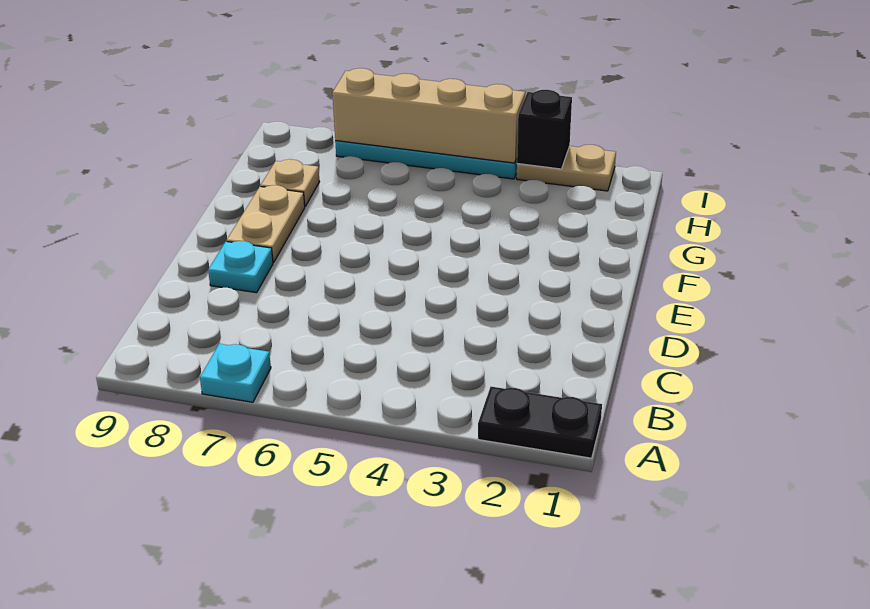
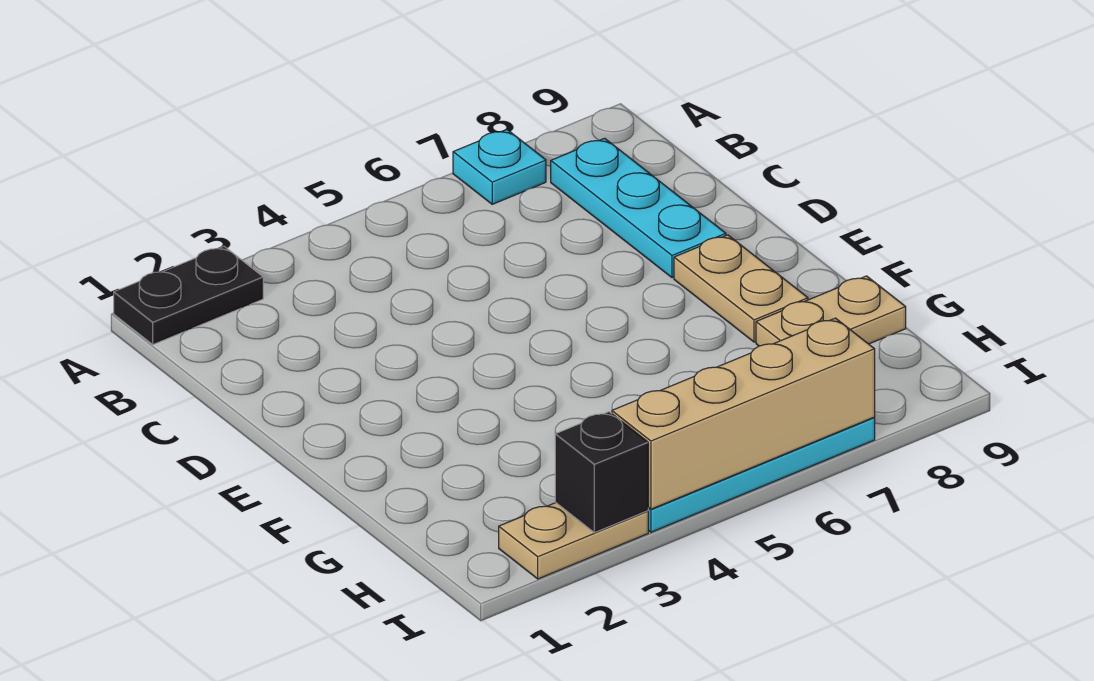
cyan plate D8 level 1 -> cyan plate B8:D8 level 1
tan plate G8 level 1 -> tan plate G8:G9 level 1

